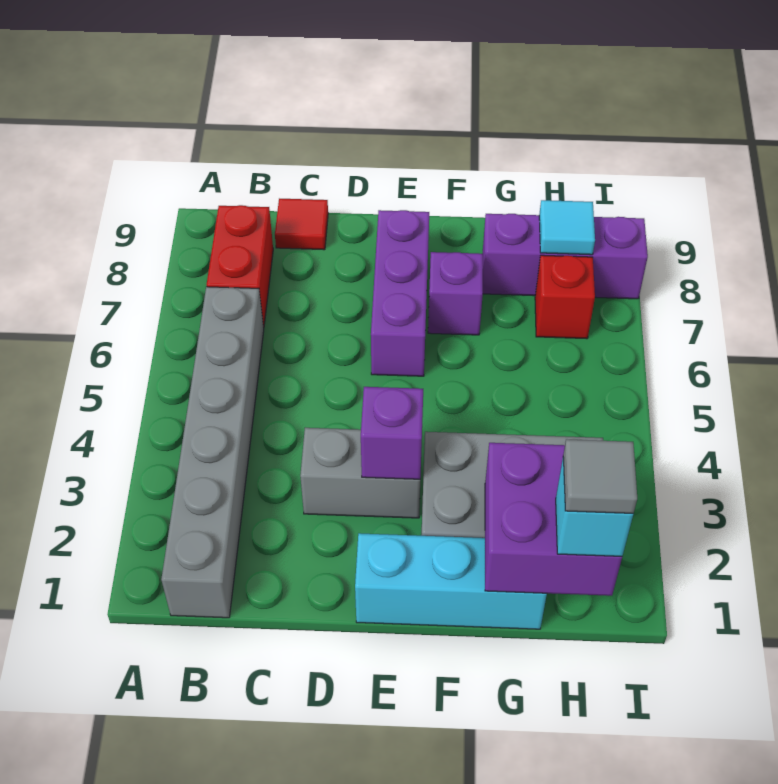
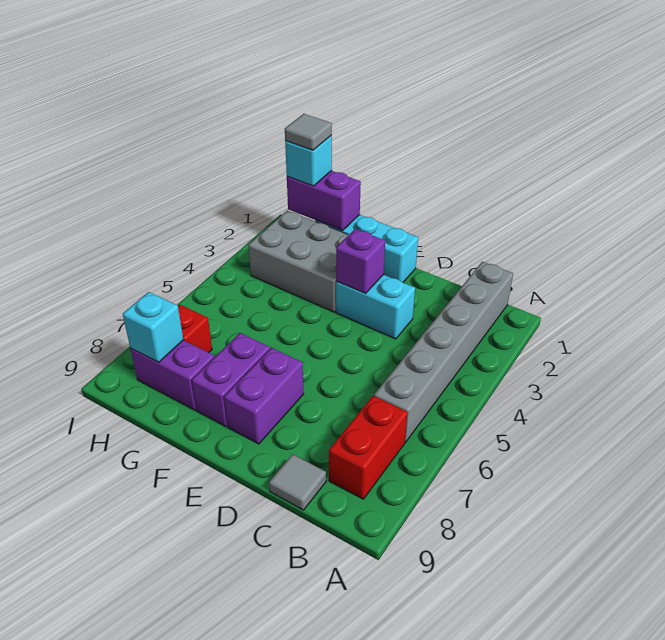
red tile C9 level 1 -> grey tile C9 level 1
grey brick D3:E3 level 1 -> cyan brick D3:E3 level 1
purple brick E6:E8 level 1 -> purple brick E7:E8 level 1
purple brick F7 level 1 -> purple brick F7:F8 level 1
purple brick G1:H2 level 2 -> purple brick G1:H1 level 2
purple brick G8:I8 level 1 -> purple brick G8:H8 level 1
cyan tile H8 level 2 -> cyan brick H8 level 2

